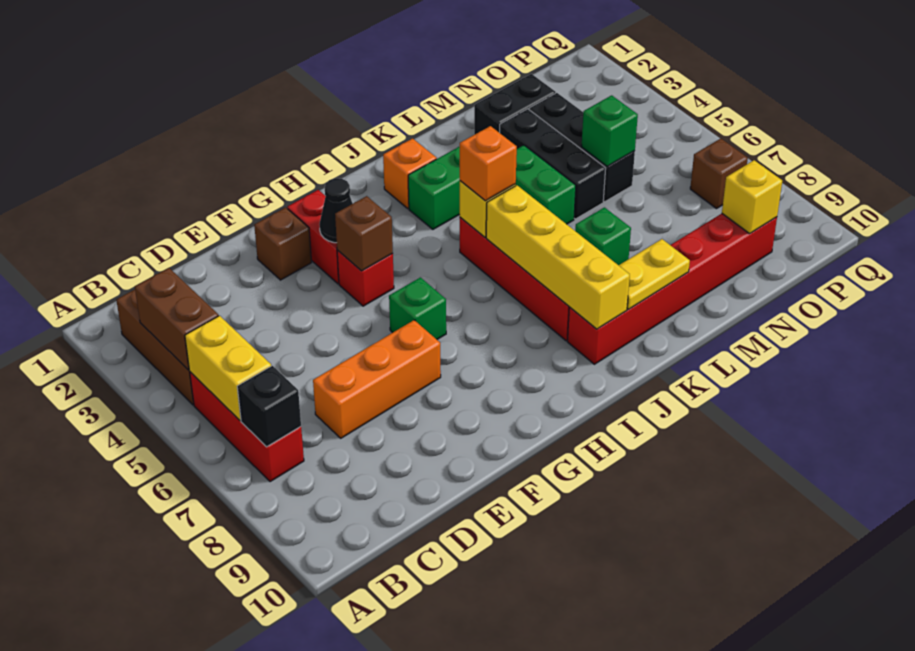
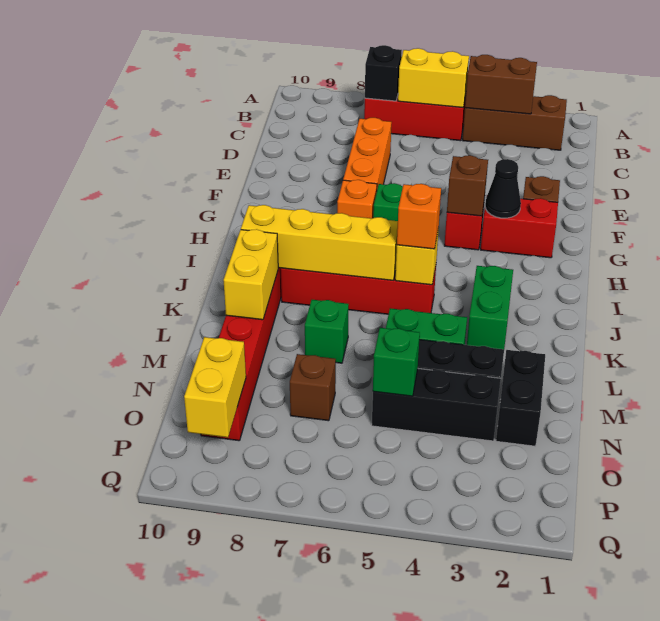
orange brick J2 level 1 -> orange brick G7 level 1
yellow plate K9:L9 level 2 -> yellow brick K9:L9 level 2
yellow brick O9 level 2 -> yellow brick O9:P9 level 2
brown brick P7 level 1 -> brown brick N7 level 1

